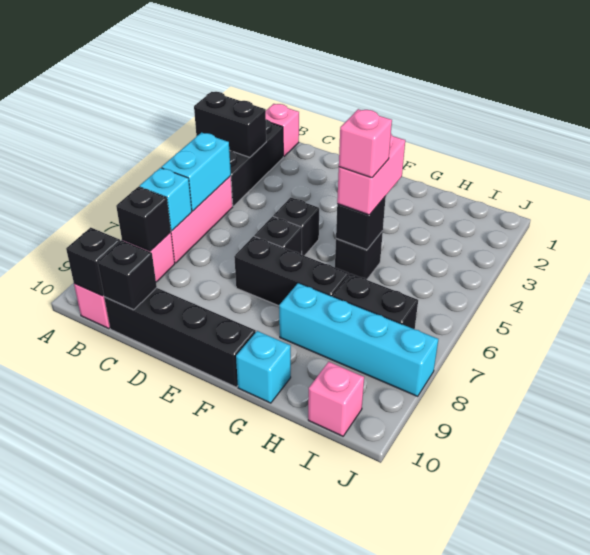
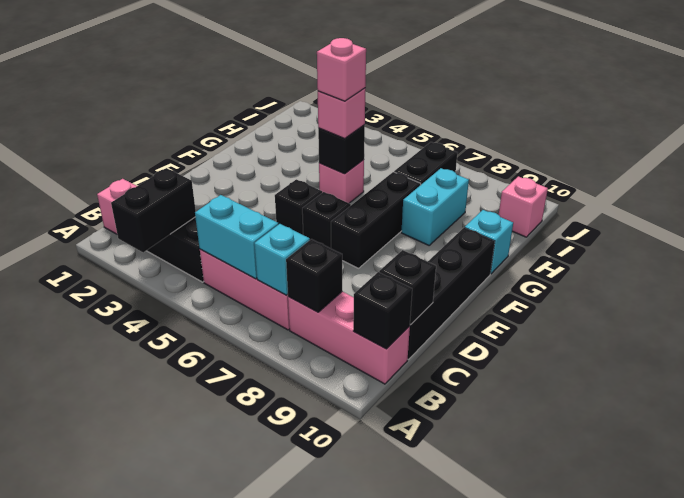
pink brick G4:G5 level 3 -> pink brick G5 level 3
black brick G5 level 1 -> pink brick G5 level 1
cyan brick G8:J8 level 1 -> cyan brick G8:H8 level 1

